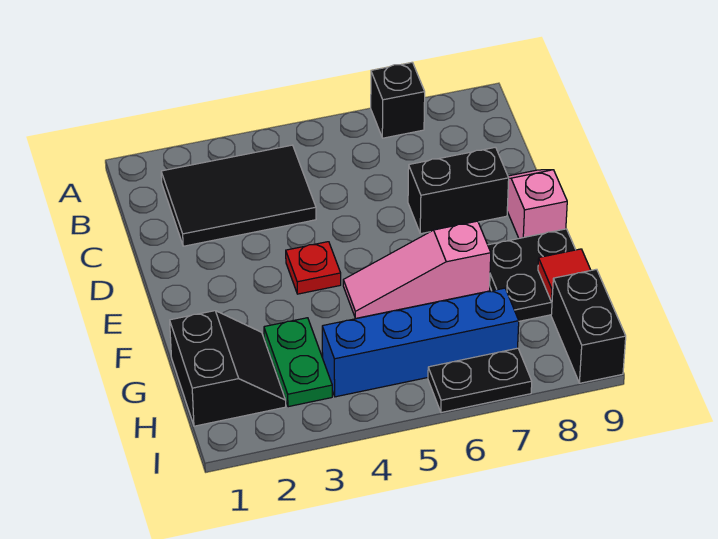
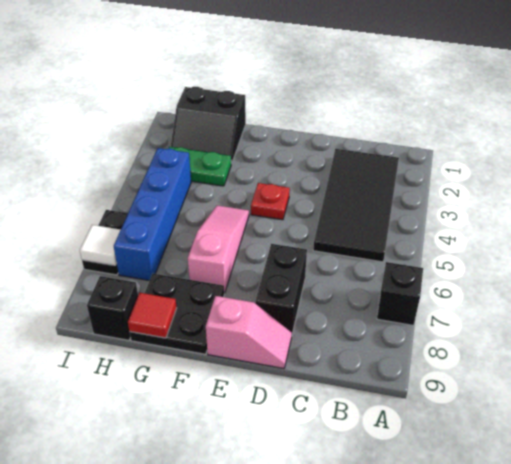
black tile B2:C4 level 1 -> black tile B2:C5 level 1
black brick H9:I9 level 1 -> black brick H9 level 1
none -> white tile I7 level 2

